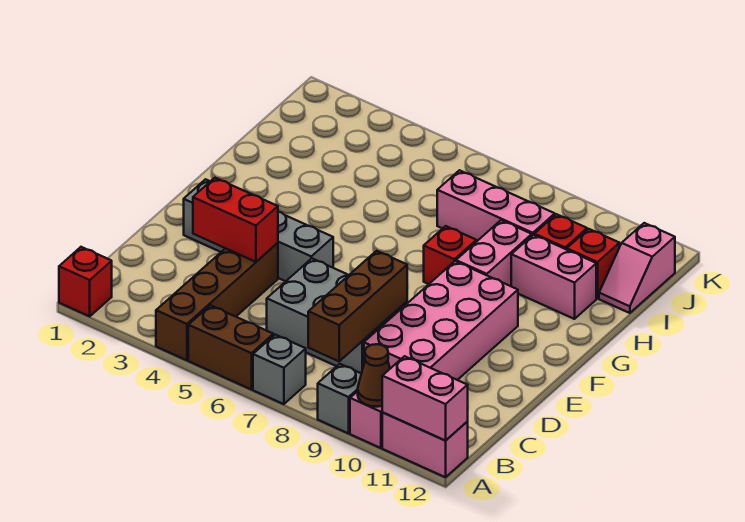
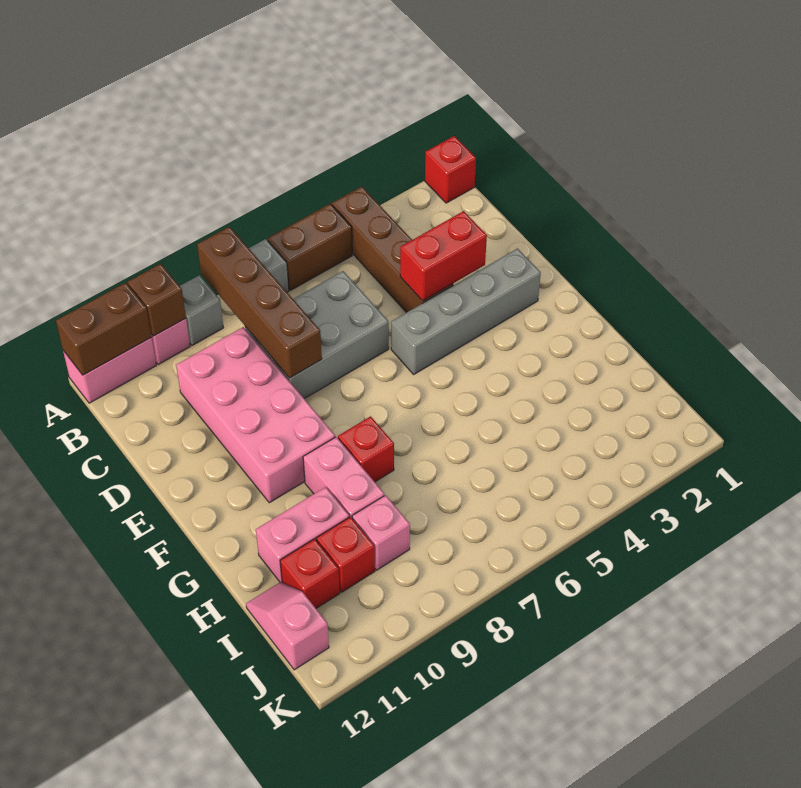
brown cone A10 level 2 -> brown brick A10 level 2
pink brick A11:A12 level 2 -> brown brick A11:A12 level 2
brown brick B8:D8 level 2 -> brown brick A8:D8 level 2
pink brick I7:I9 level 1 -> pink brick I9 level 1

